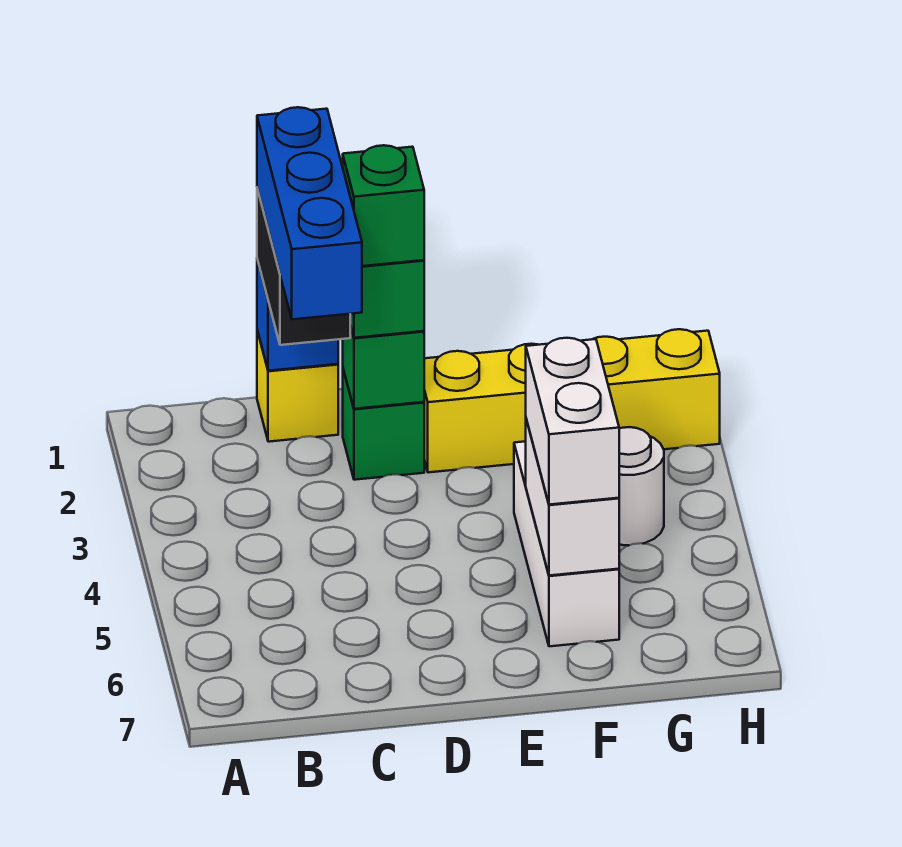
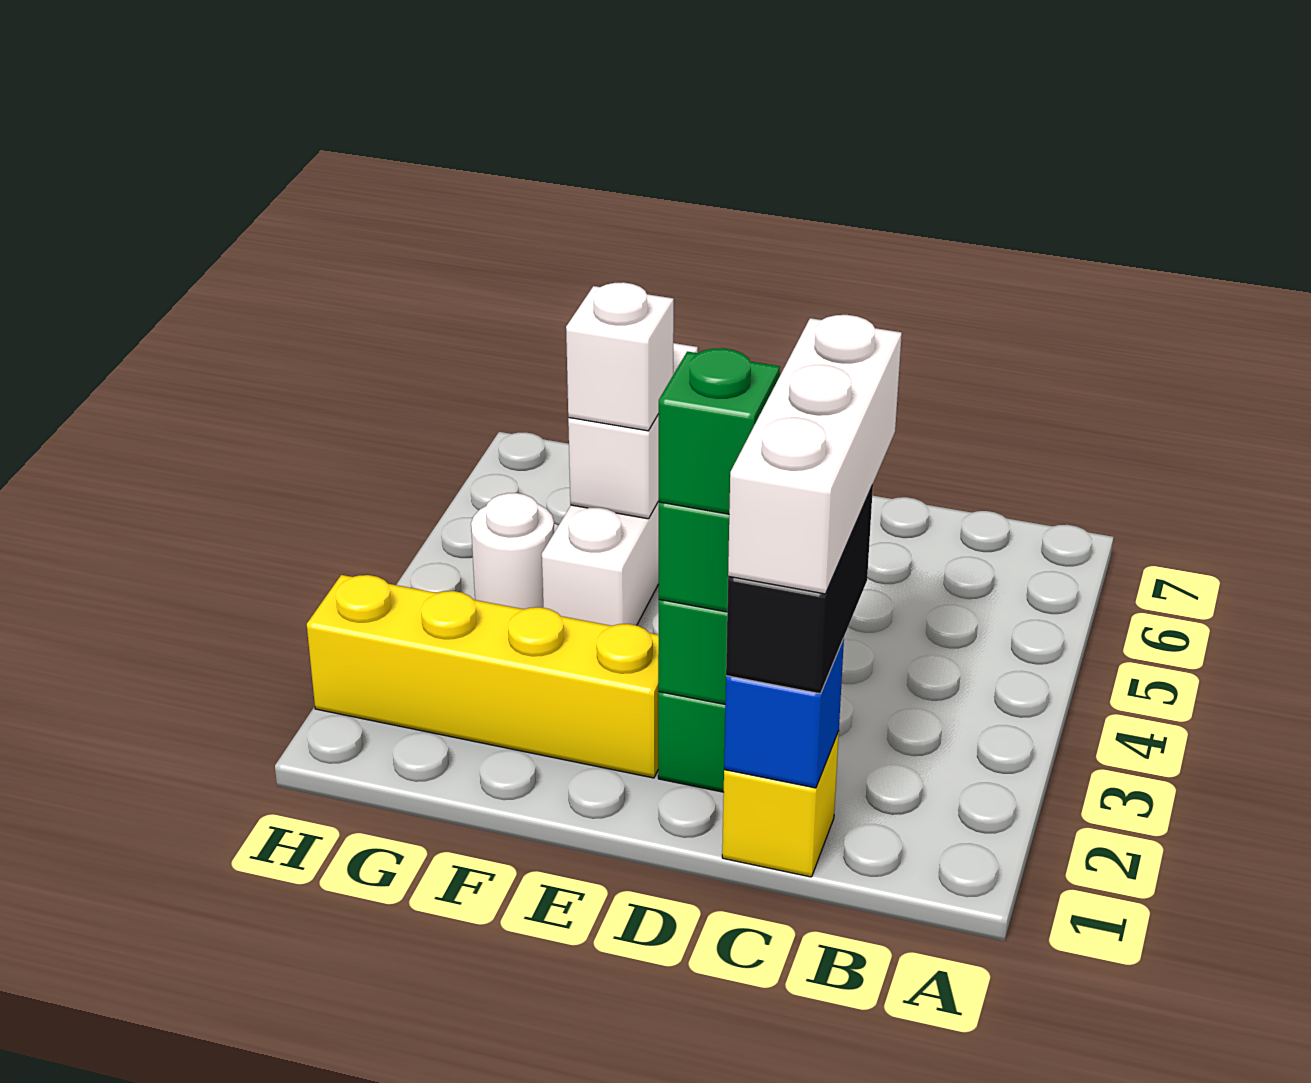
blue brick C1:C3 level 4 -> white brick C1:C3 level 4
white brick F5:F6 level 3 -> white brick F5 level 3

